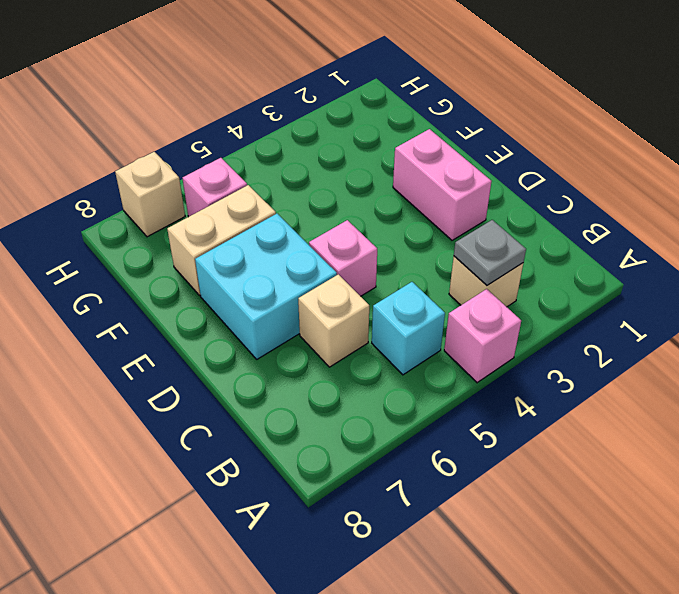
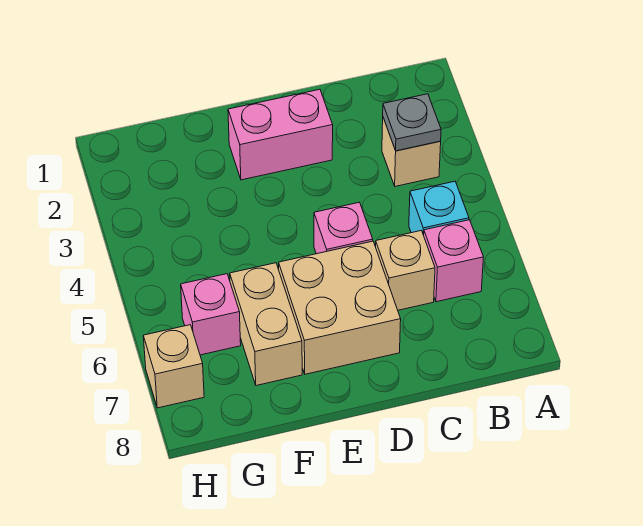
pink brick A4 level 1 -> pink brick B6 level 1
cyan brick D6:E7 level 1 -> tan brick D6:E7 level 1

